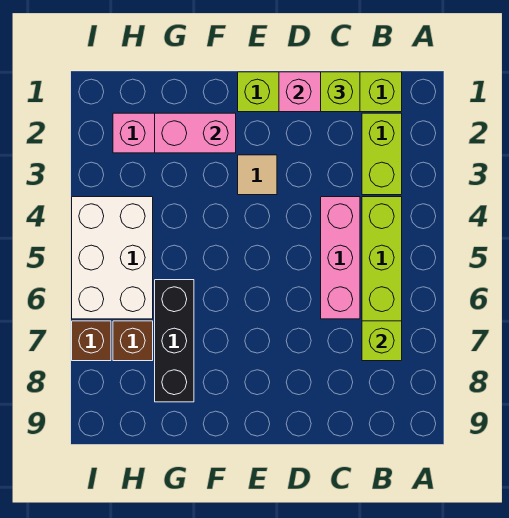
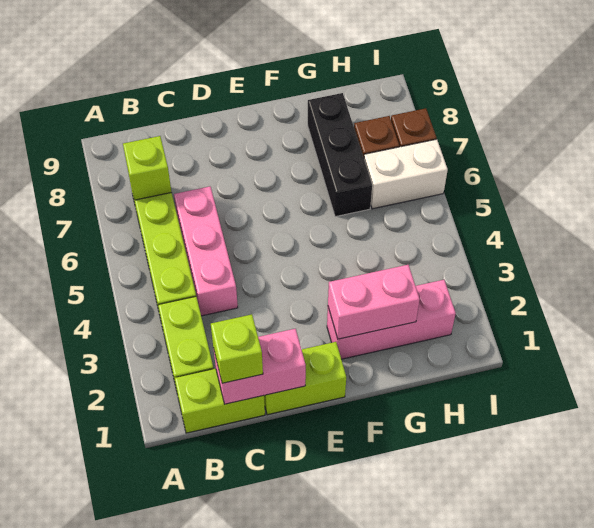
tan tile E3 level 1 -> none
white brick H4:I6 level 1 -> white brick H6:I6 level 1

